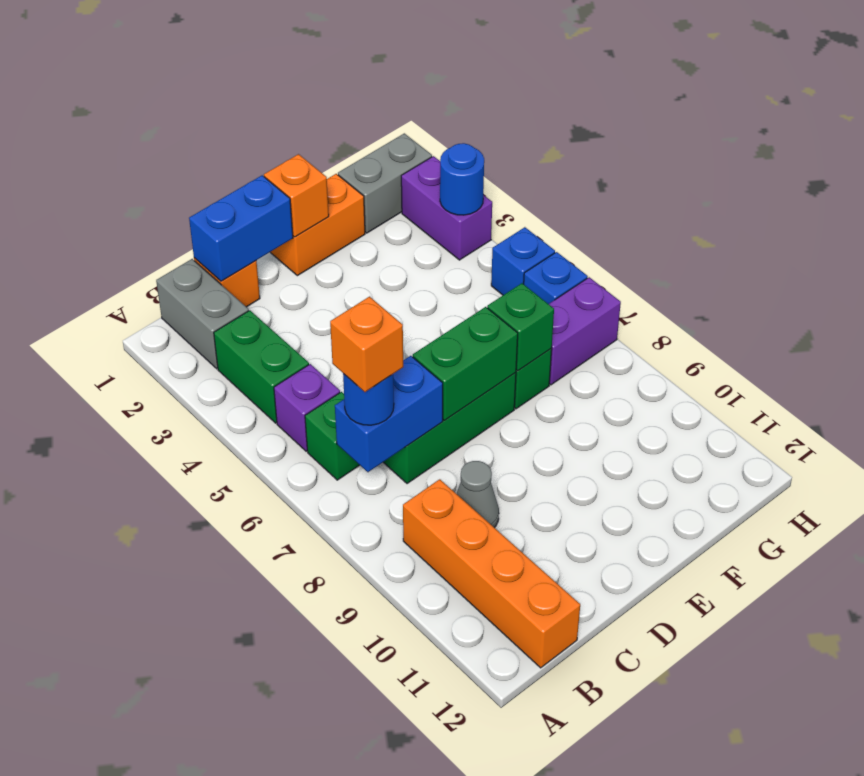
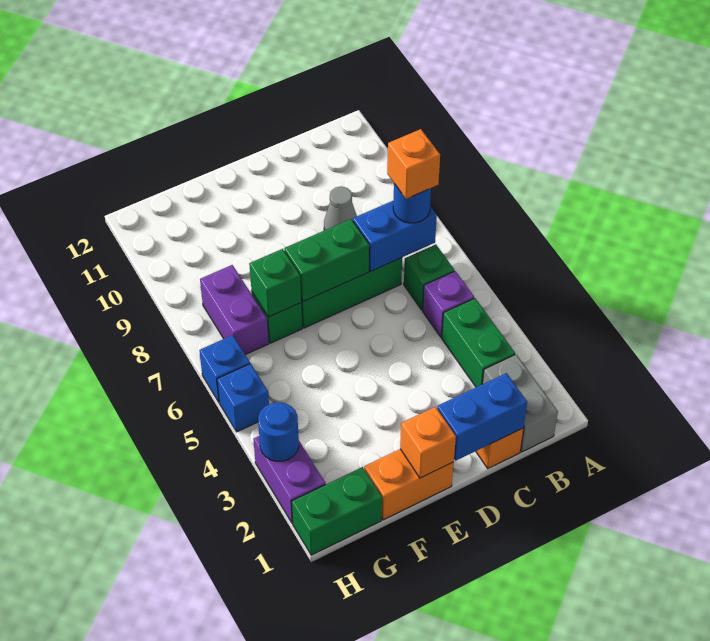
orange brick B9:B12 level 1 -> none
grey brick G1:H1 level 1 -> green brick G1:H1 level 1
purple brick G7:H7 level 1 -> purple brick G7:G8 level 1

